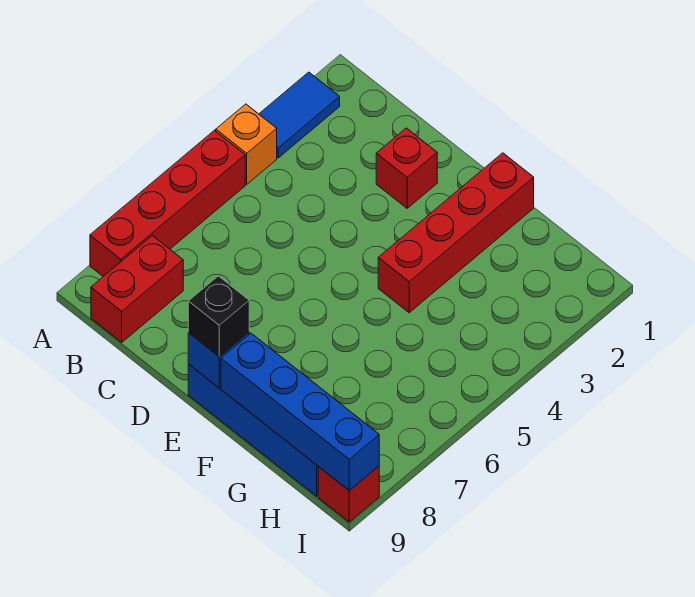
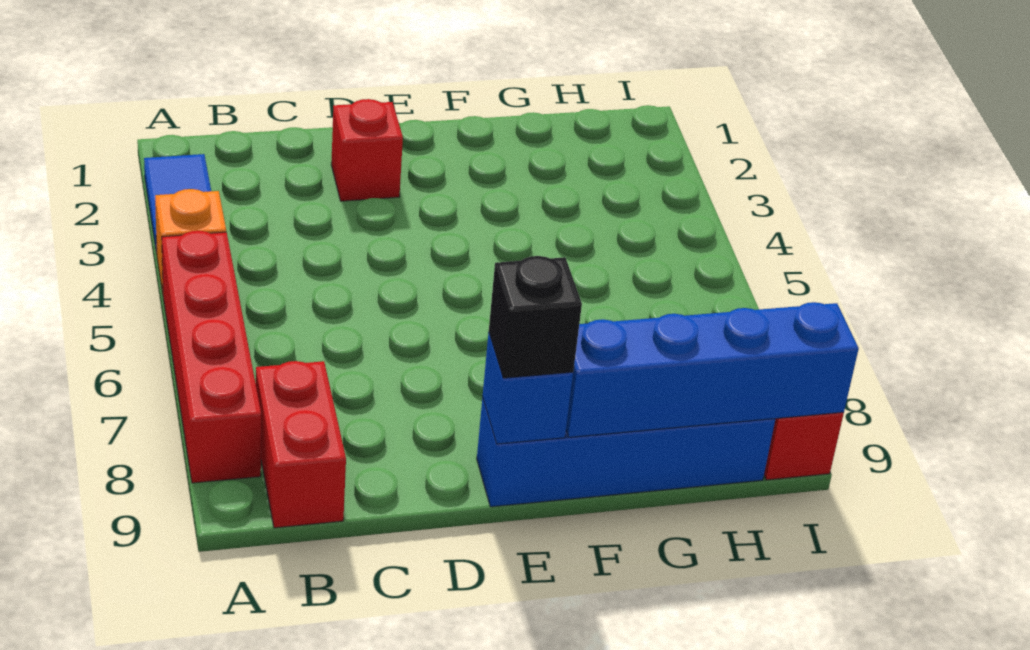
red brick F1:F4 level 1 -> none

